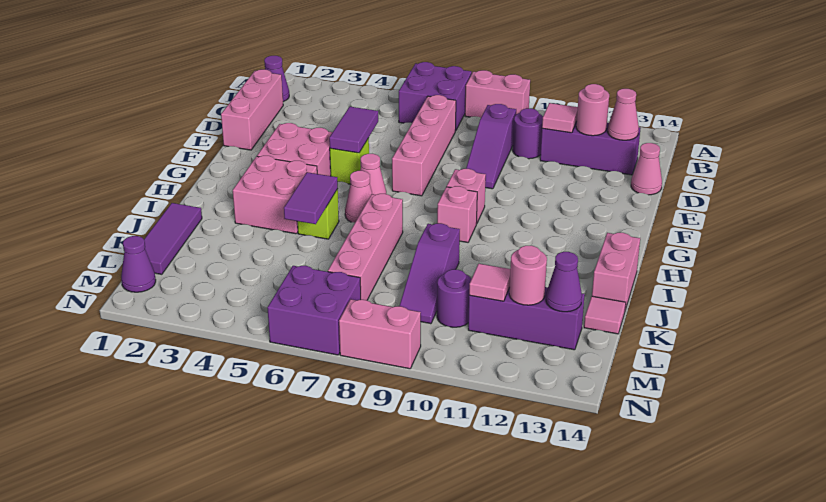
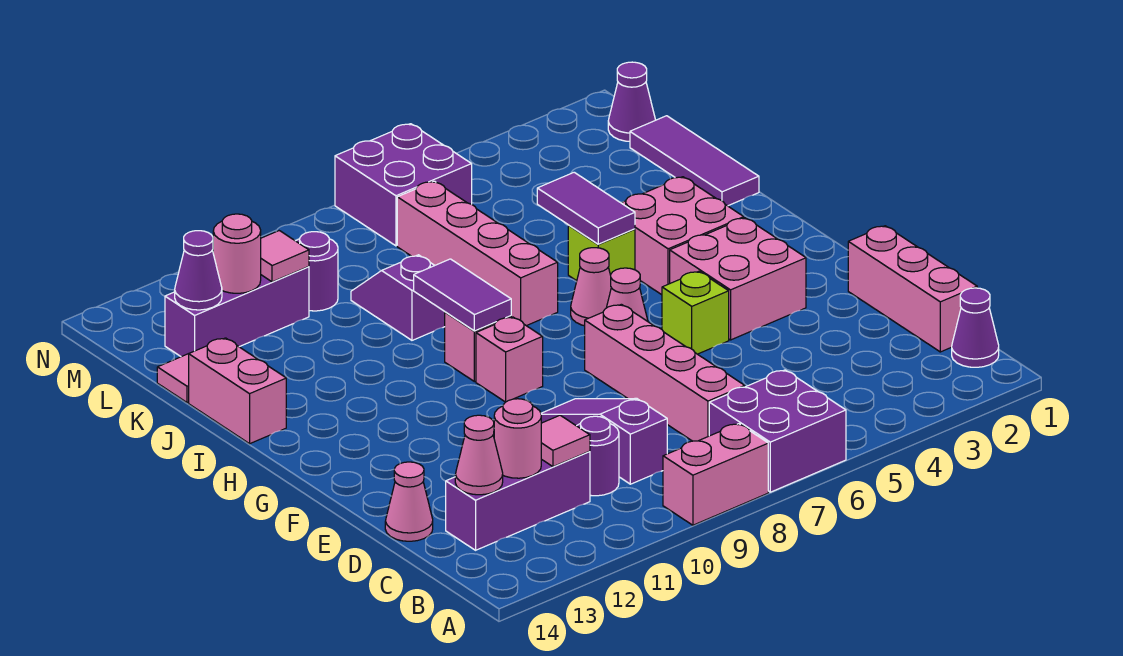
purple tile E5:F5 level 2 -> purple tile H9:I9 level 2
purple slope J9:L9 level 1 top J -> purple slope J9:K9 level 1 top J
pink brick N8:N9 level 1 -> none

